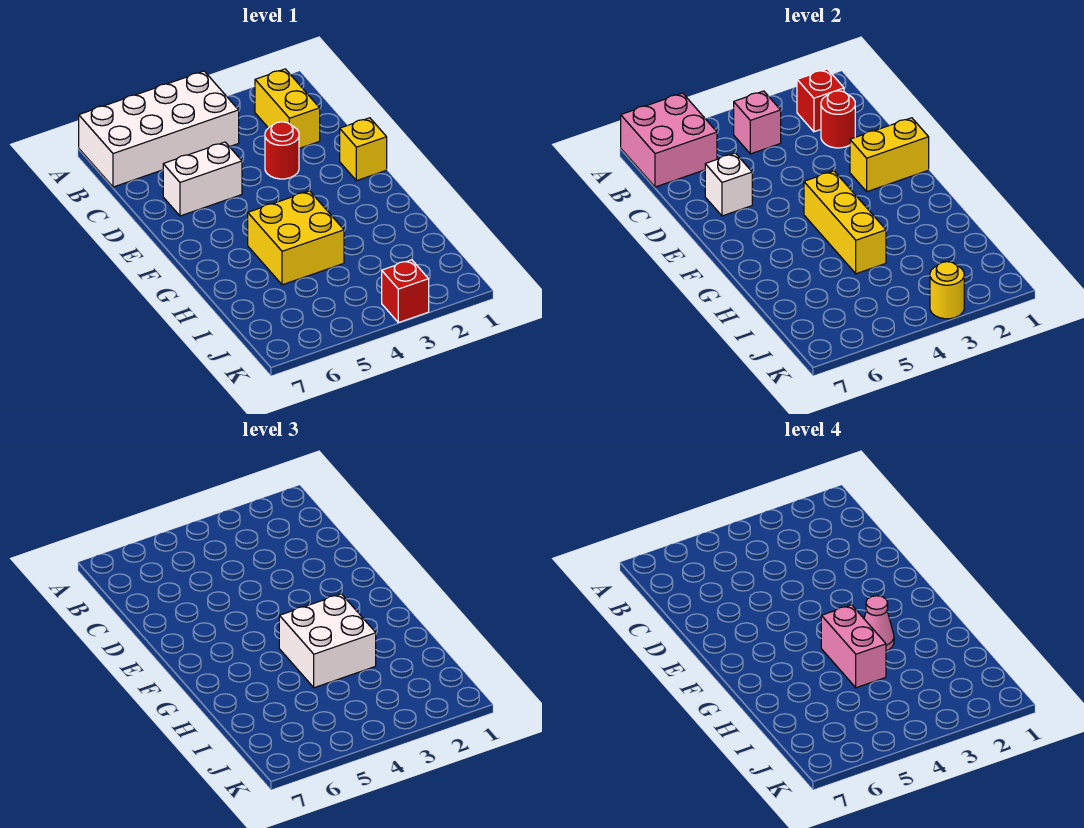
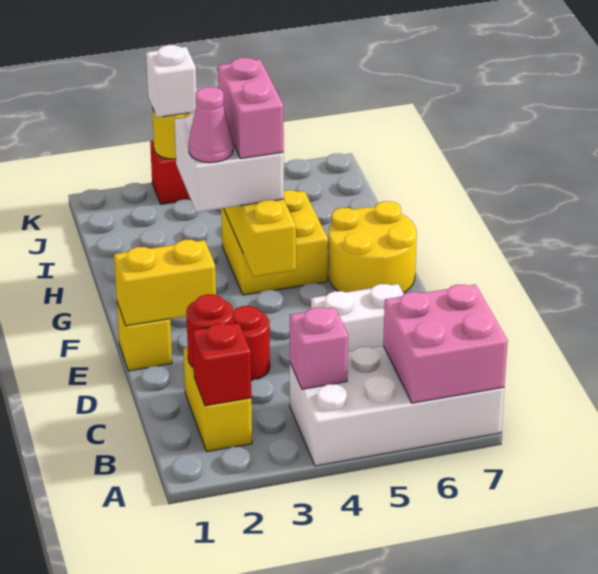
white brick D6 level 2 -> white brick K3 level 3
none -> yellow round brick F6:G7 level 1

